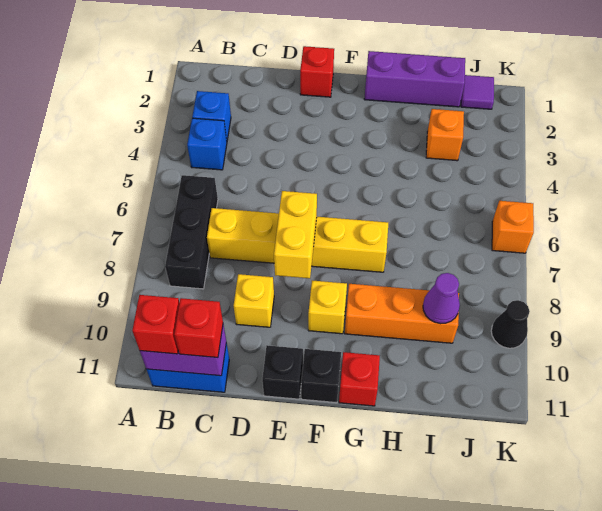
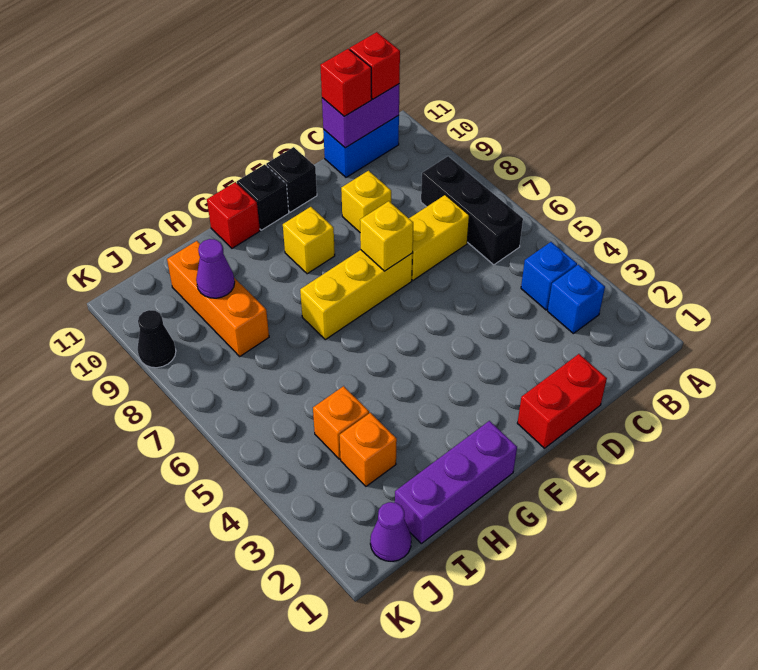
red brick E1 level 1 -> red brick D1:E1 level 1
yellow brick E7:E8 level 2 -> yellow brick E7 level 2
orange brick G9:I9 level 1 -> orange brick I8:I10 level 1
purple tile J1 level 1 -> purple cone J1 level 1
orange brick K6 level 1 -> orange brick I4 level 1

